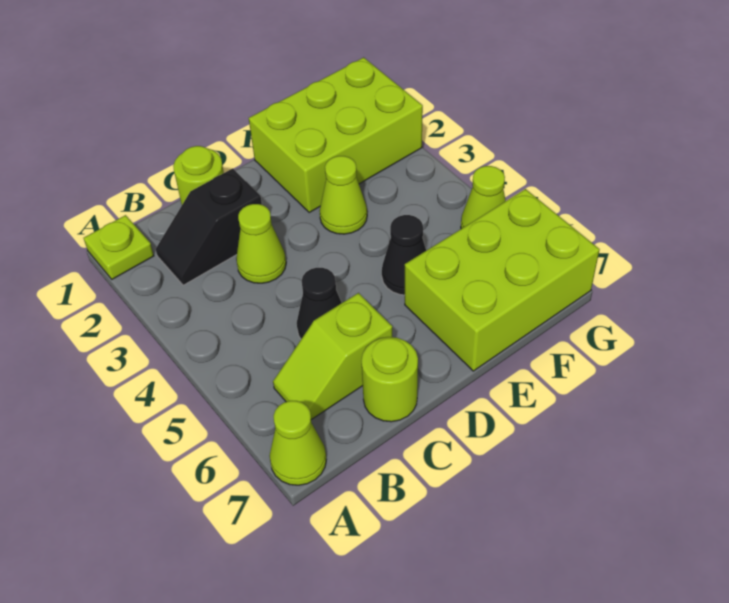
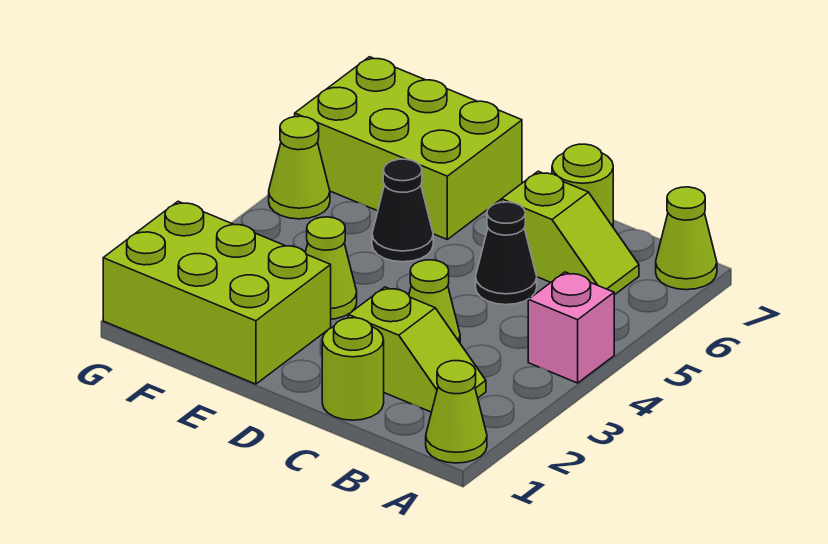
lime plate A1 level 1 -> lime cone A1 level 1
none -> pink brick A4 level 1
black slope B2:C2 level 1 top C -> lime slope B2:C2 level 1 top C

